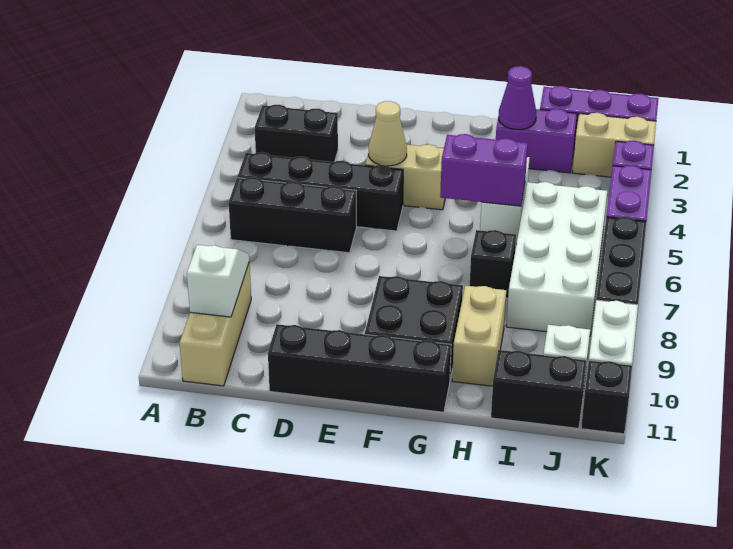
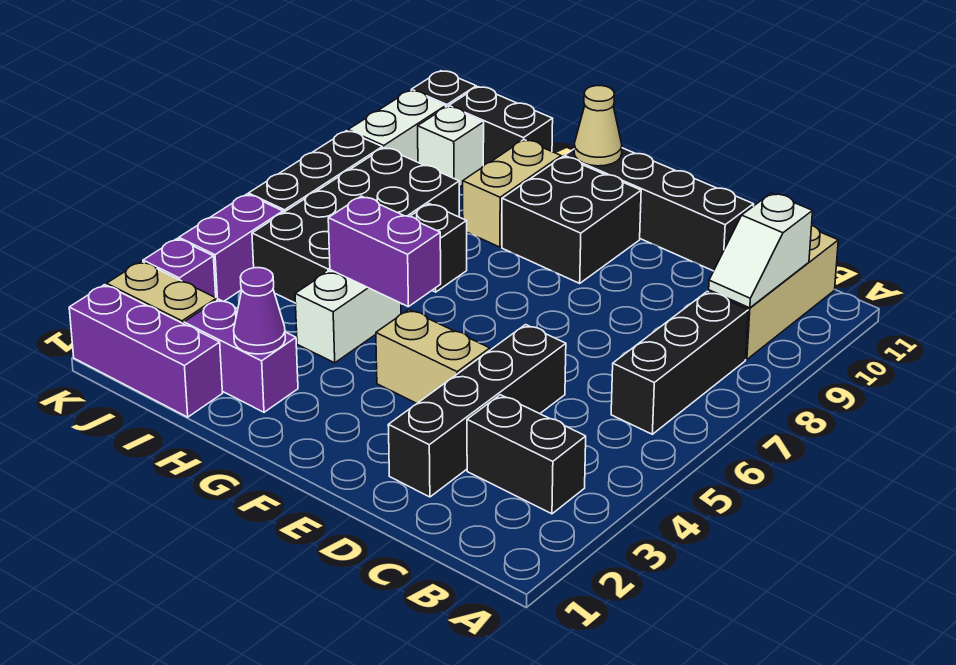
black brick B5:E5 level 1 -> black brick D2:D5 level 1
black brick B6:D6 level 1 -> black brick B6:B8 level 1
tan cone E4 level 2 -> tan cone G11 level 2
white brick I5:J8 level 1 -> black brick I5:J8 level 1

